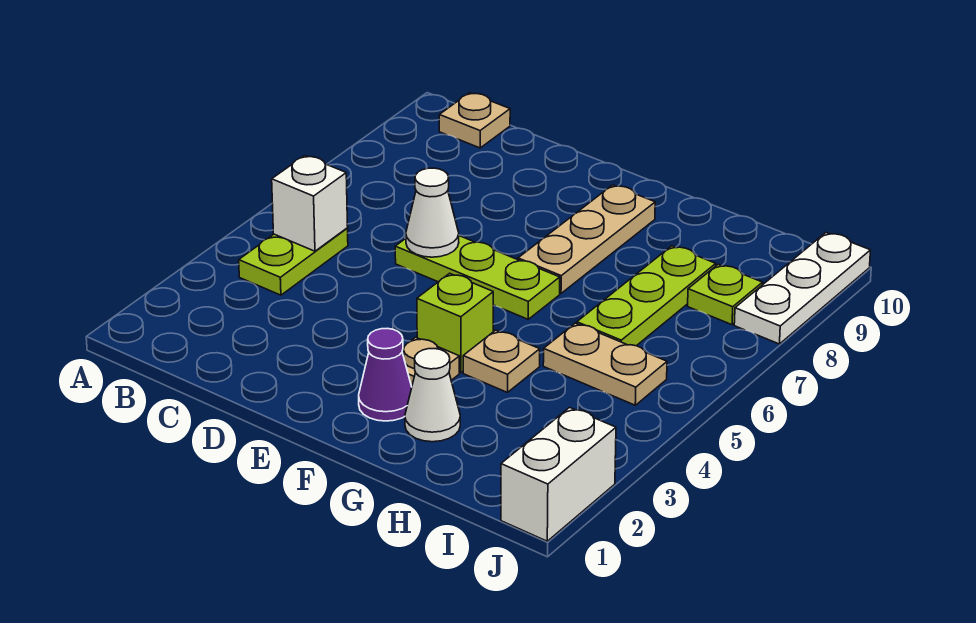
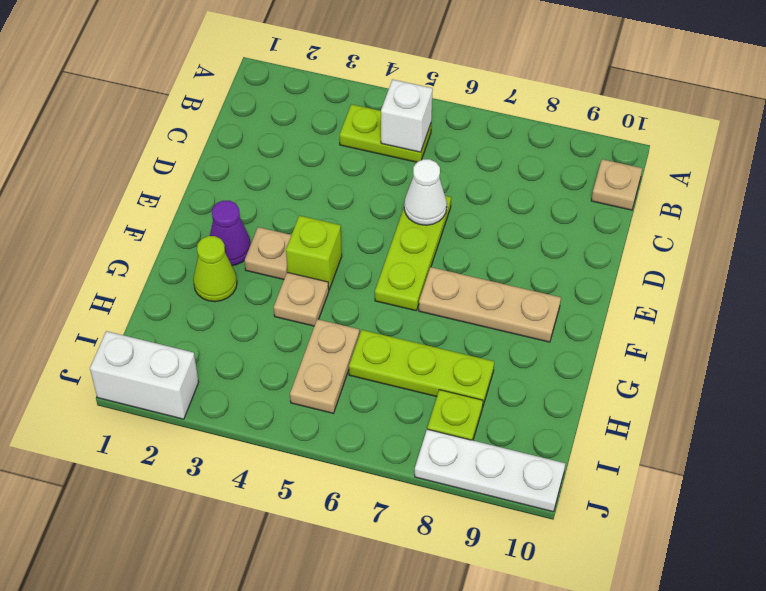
white cone G2 level 1 -> lime cone G2 level 1

